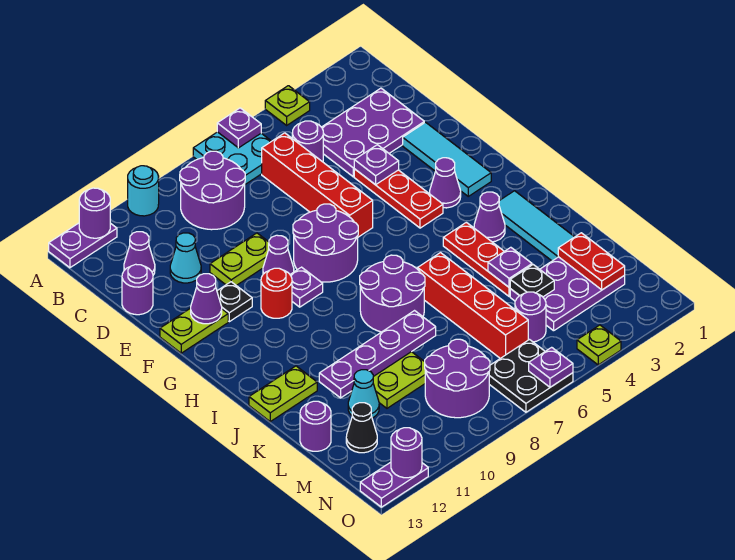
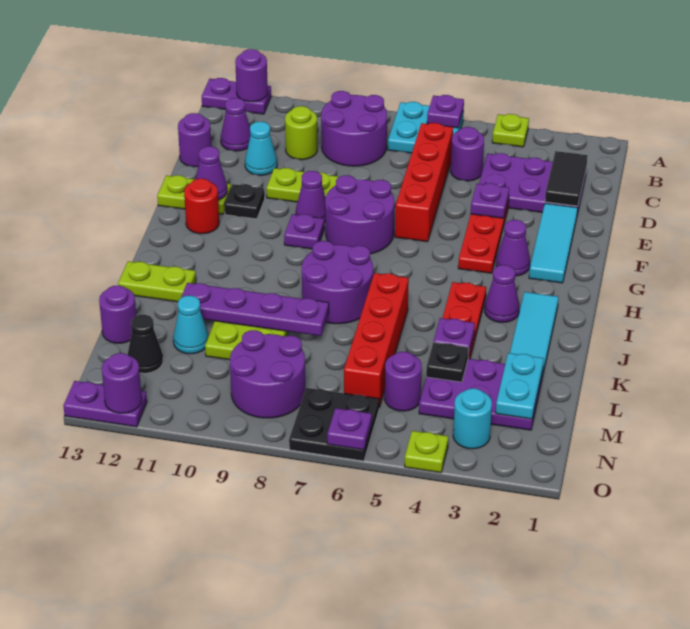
cyan round brick A10 level 1 -> cyan round brick N3 level 1
none -> black tile C2:D2 level 2
none -> lime round brick C10 level 1
red round brick G10 level 1 -> red round brick G12 level 1
red plate L2:M2 level 2 -> cyan plate L2:M2 level 2

